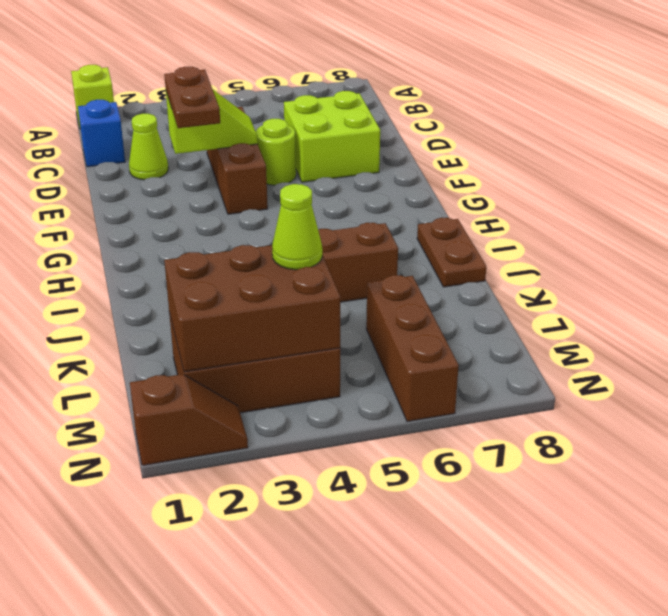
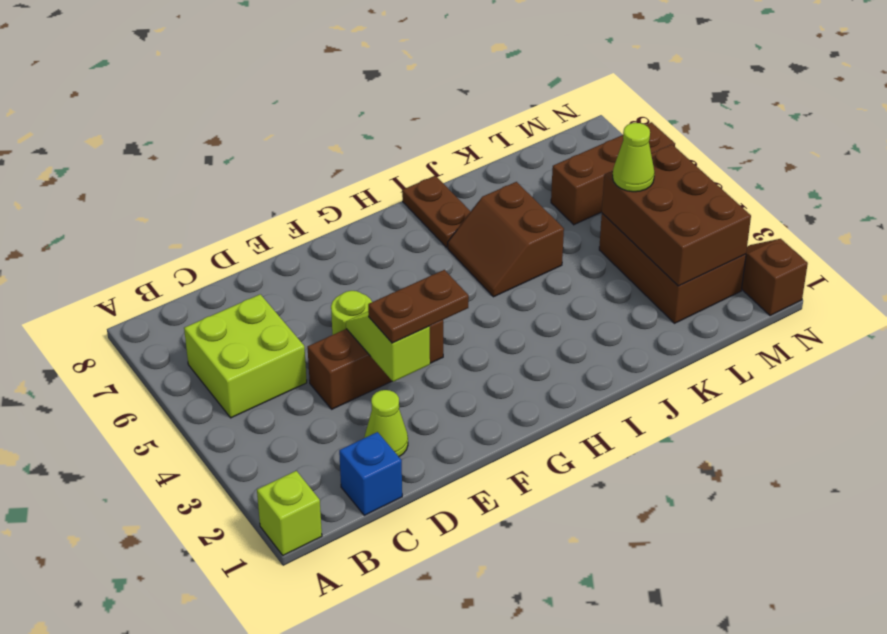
lime brick D6:E7 level 1 -> lime brick B5:C6 level 1
brown plate I8:J8 level 1 -> brown plate I7:I8 level 1

